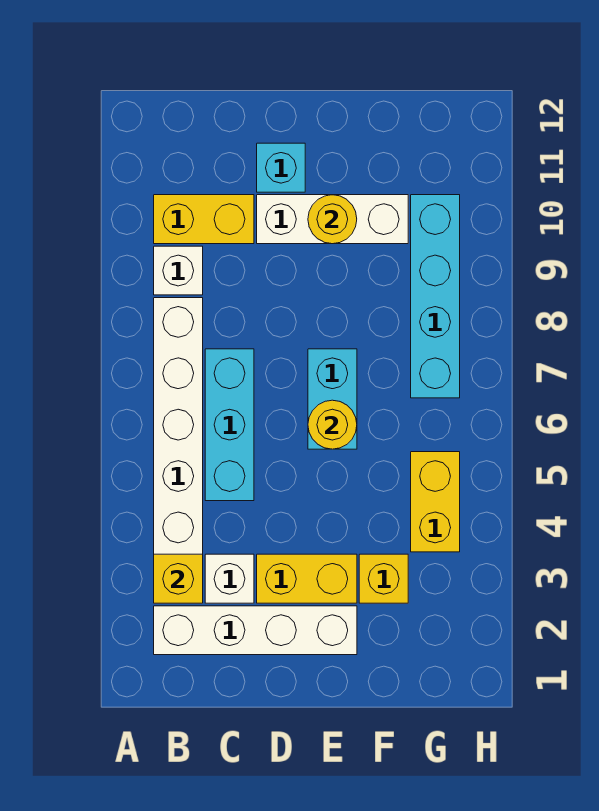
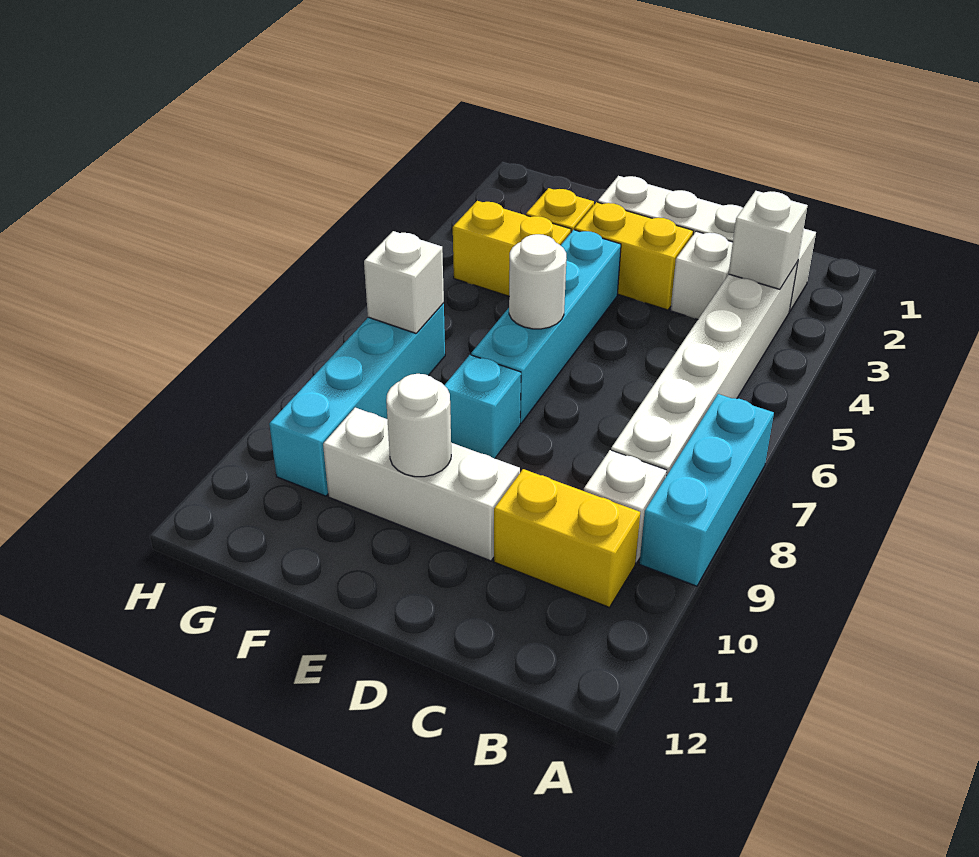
yellow brick B3 level 2 -> white brick B3 level 2
cyan brick C5:C7 level 1 -> cyan brick A7:A9 level 1
cyan brick D11 level 1 -> cyan brick E8 level 1
cyan brick E6:E7 level 1 -> cyan brick E4:E7 level 1
yellow round brick E6 level 2 -> white round brick E6 level 2
yellow round brick E10 level 2 -> white round brick E10 level 2
yellow brick G4:G5 level 1 -> yellow brick F4:G4 level 1
none -> white brick G7 level 2

